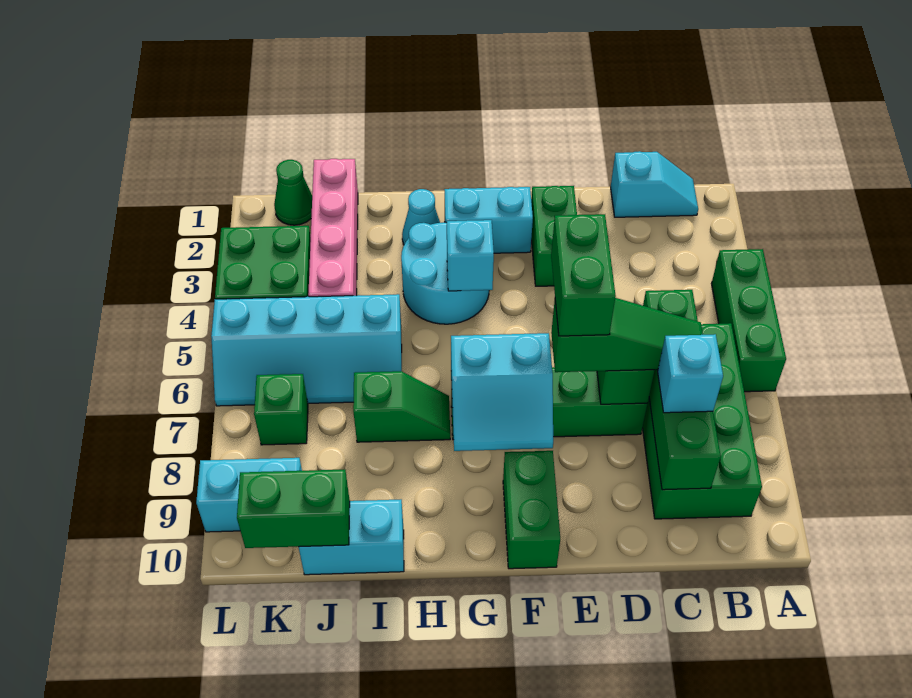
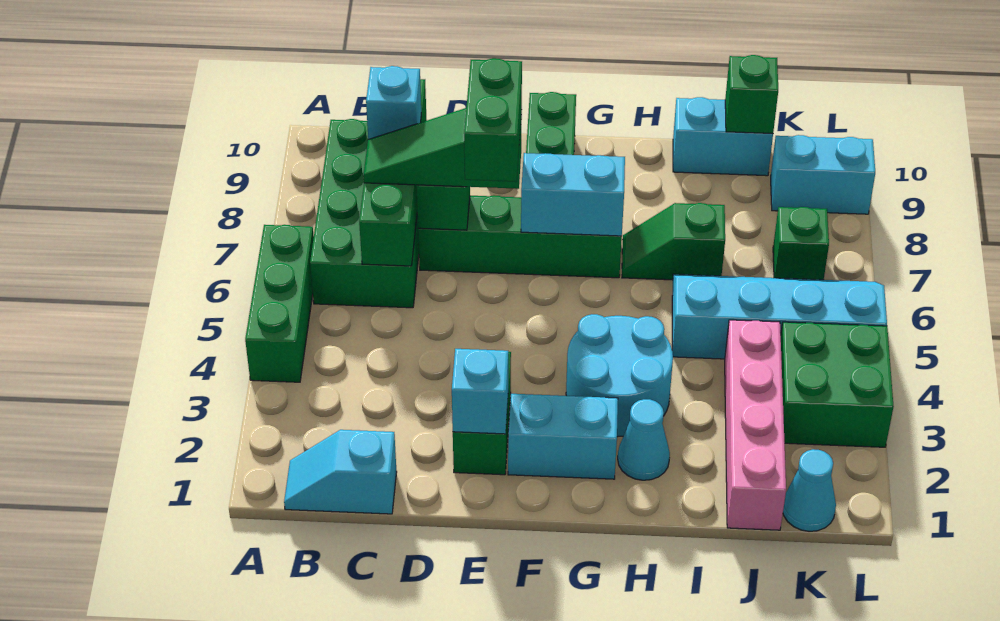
cyan brick G4 level 2 -> cyan brick E2 level 2
green brick J10:K10 level 2 -> green brick J10 level 2
green cone K1 level 1 -> cyan cone K1 level 1

